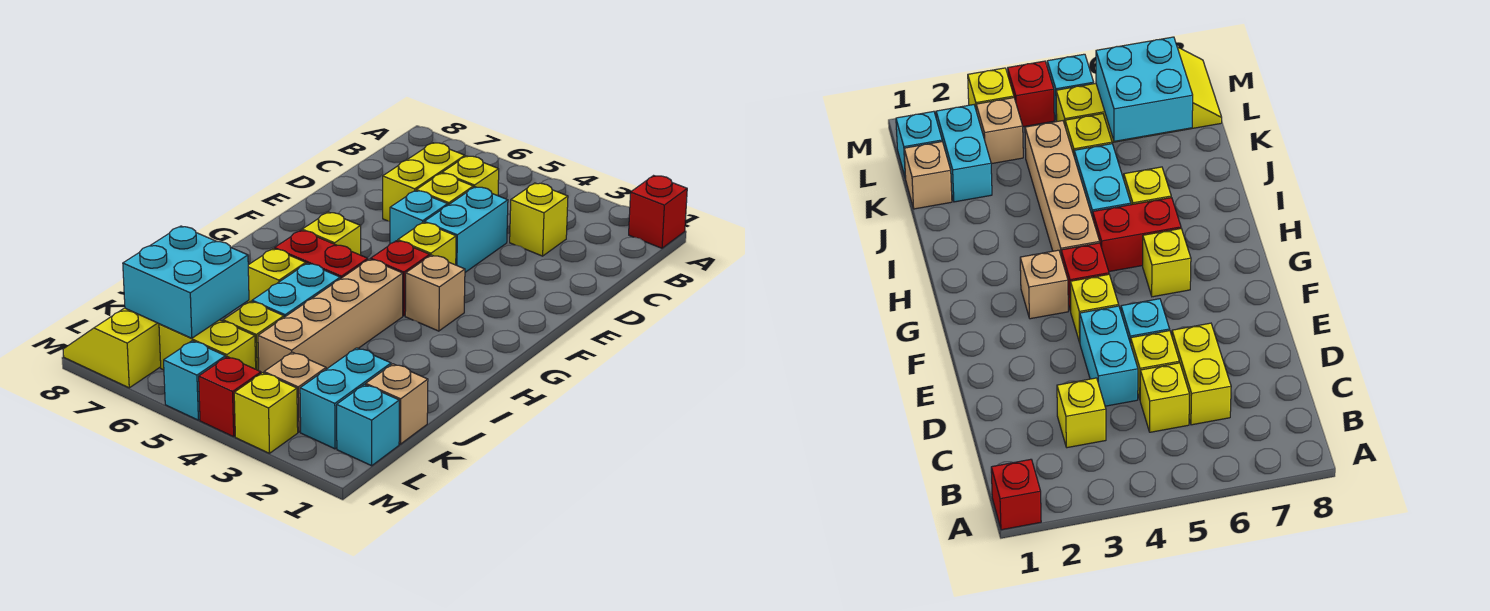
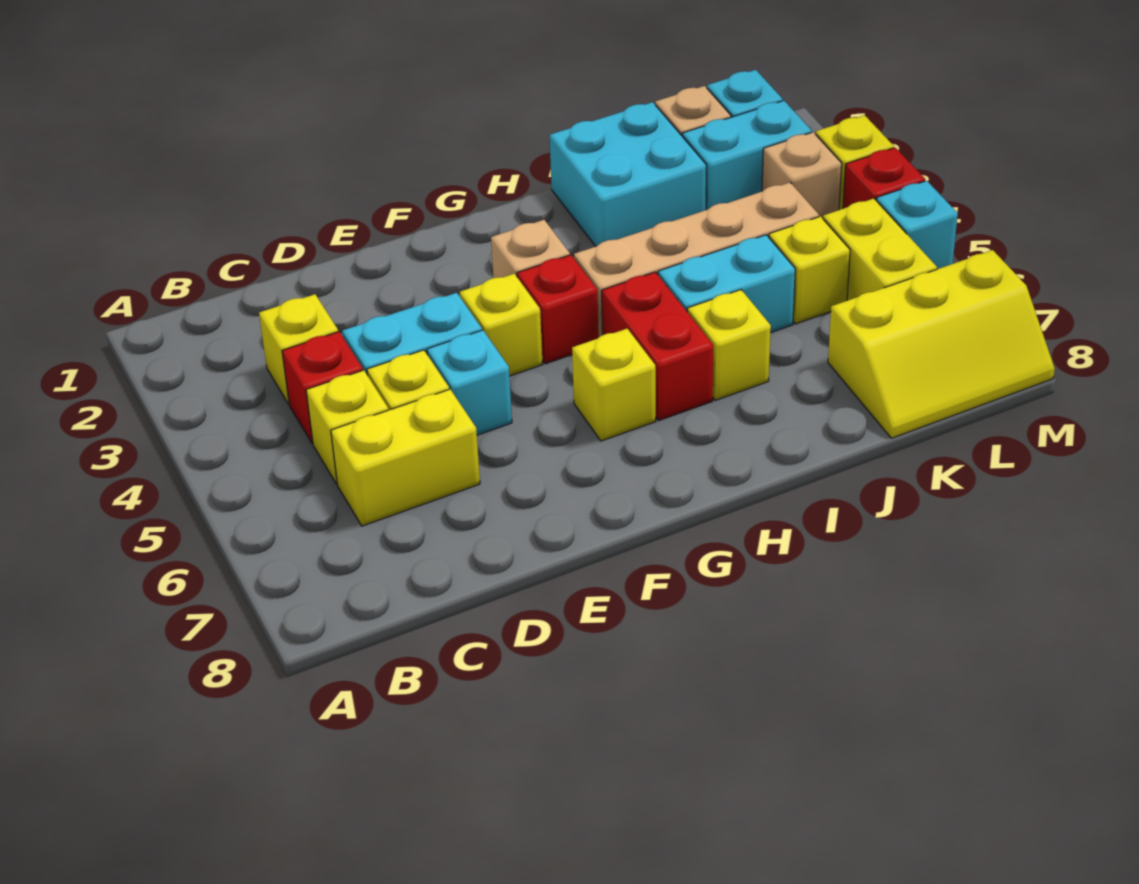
red brick A1 level 1 -> red brick C4 level 1
cyan brick K6:L7 level 2 -> cyan brick I1:J2 level 1
yellow slope L7:M8 level 1 top 7 -> yellow slope K7:M8 level 1 top 7

